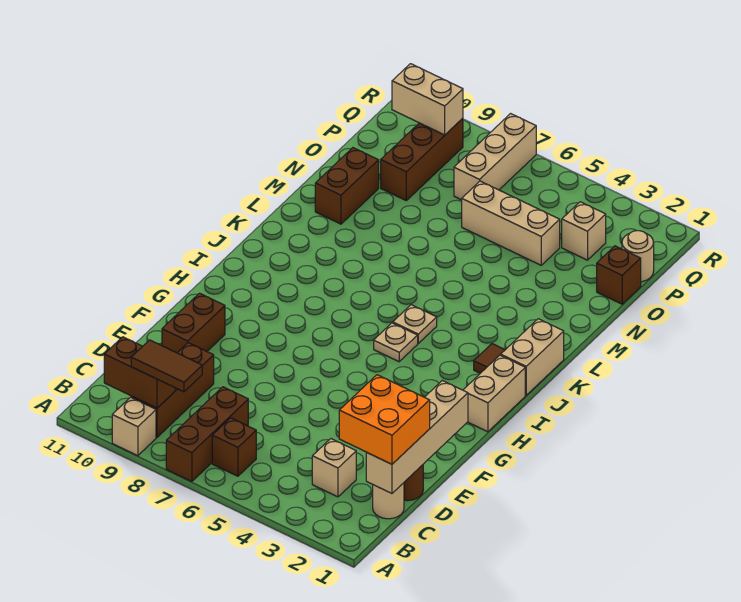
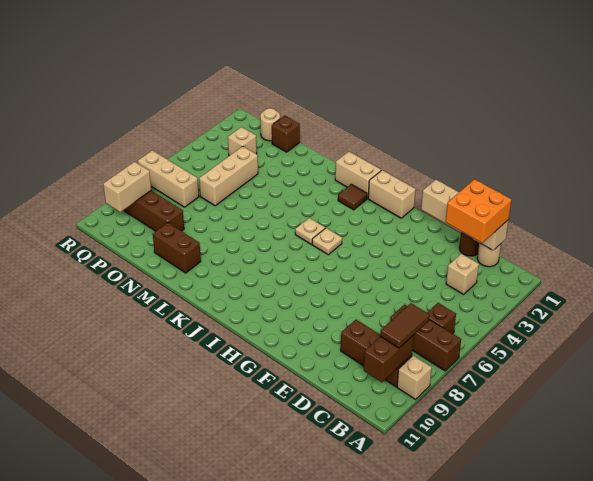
brown brick E10:F10 level 1 -> none

